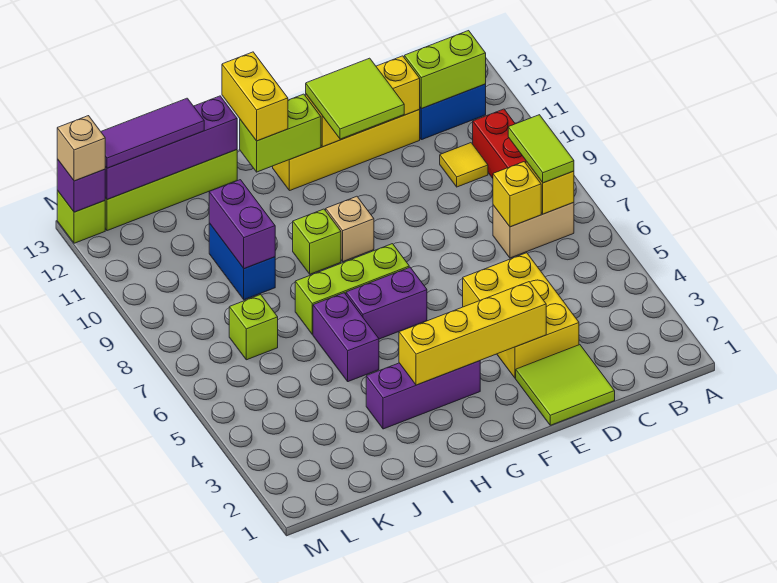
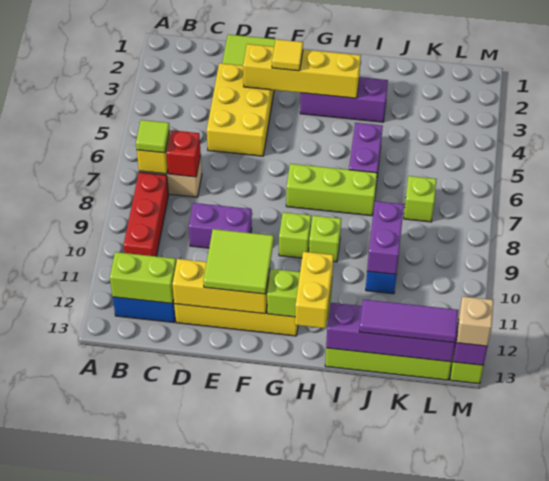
lime tile B7:B8 level 3 -> lime tile B7 level 3
yellow brick C7 level 2 -> red brick C7 level 2
yellow tile C10 level 1 -> yellow tile F3 level 3
purple brick G6:H6 level 1 -> purple brick D9:E9 level 1
tan brick G9 level 1 -> lime brick G9 level 1

